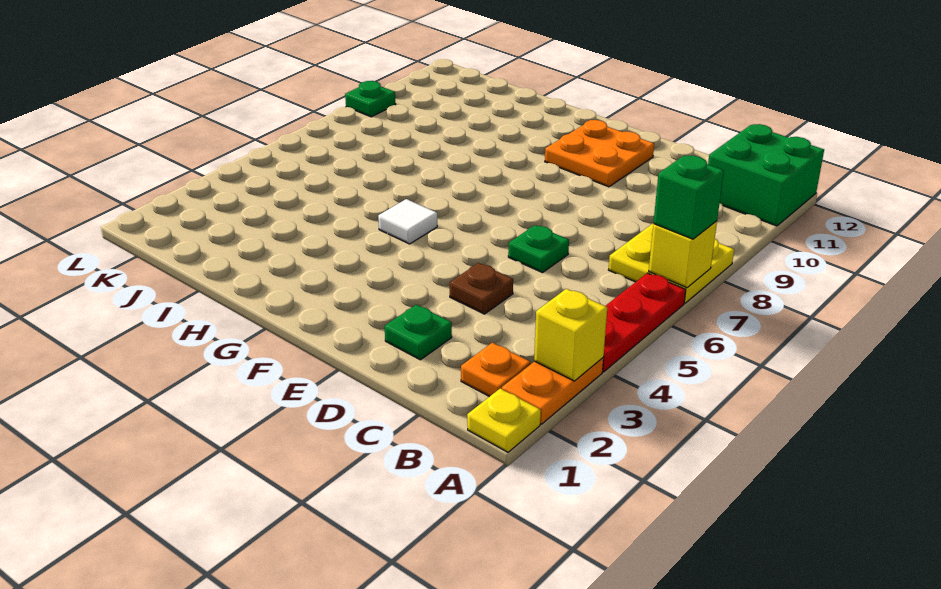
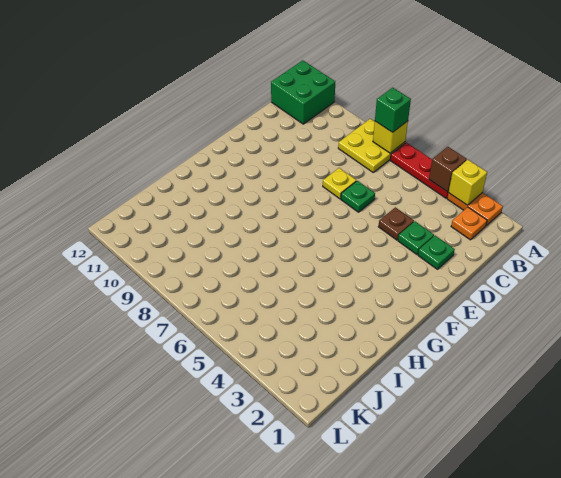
yellow plate A1 level 1 -> yellow plate D7 level 1
none -> brown brick A4 level 2
orange plate E10:F11 level 1 -> none
white tile G5 level 1 -> none
green plate L9 level 1 -> green plate D3 level 1

